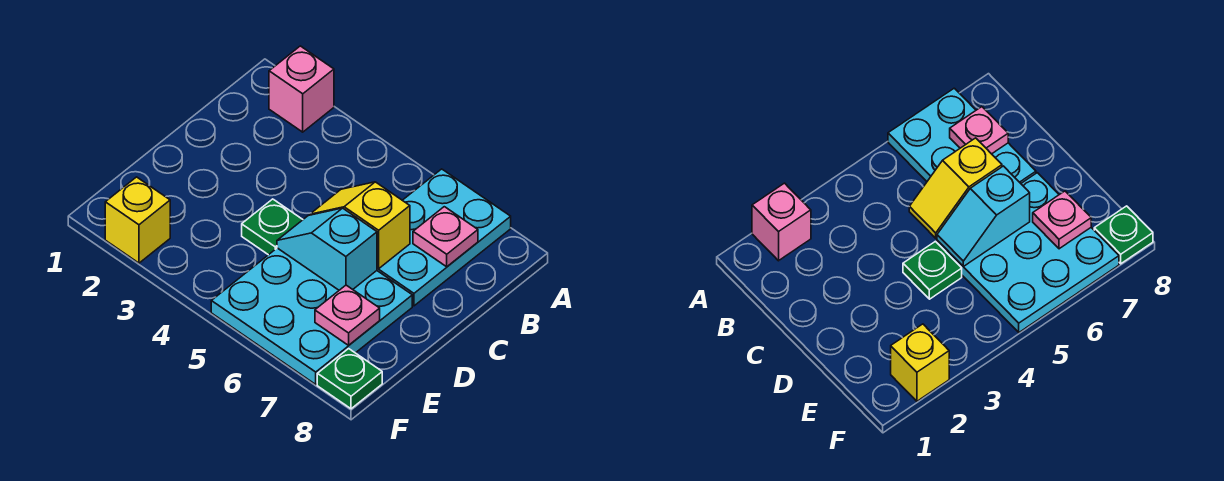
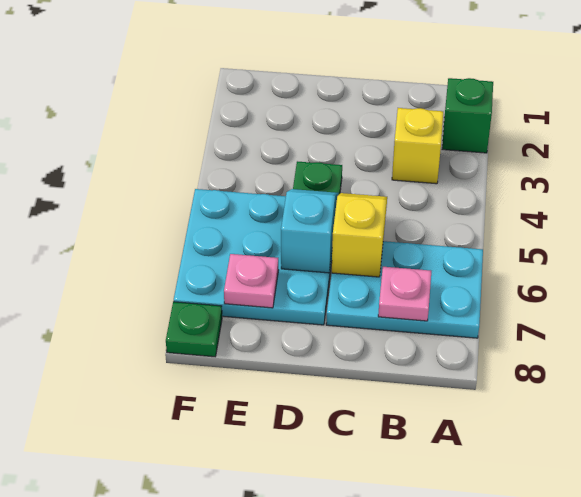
pink brick A2 level 1 -> green brick A2 level 1
yellow brick F2 level 1 -> yellow brick B3 level 1

